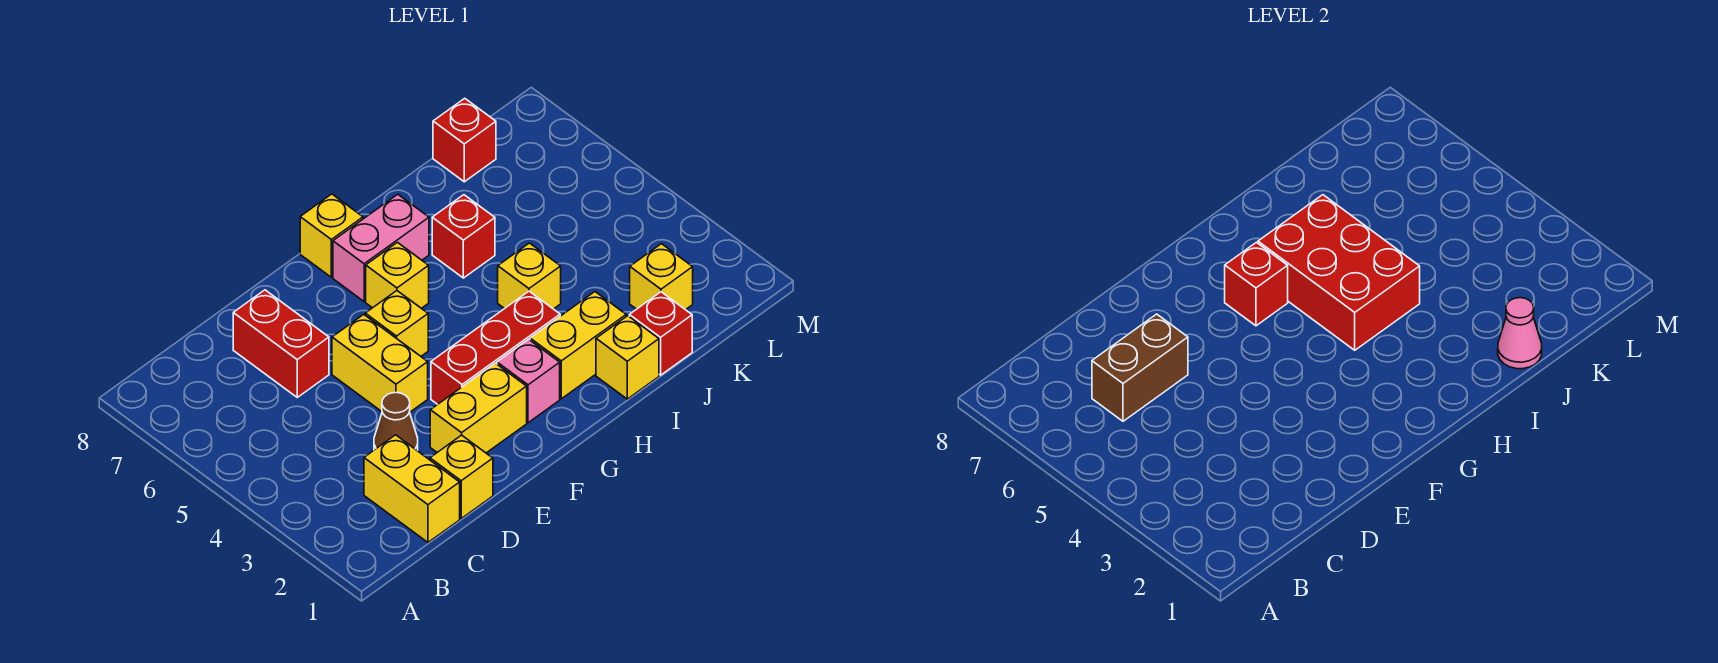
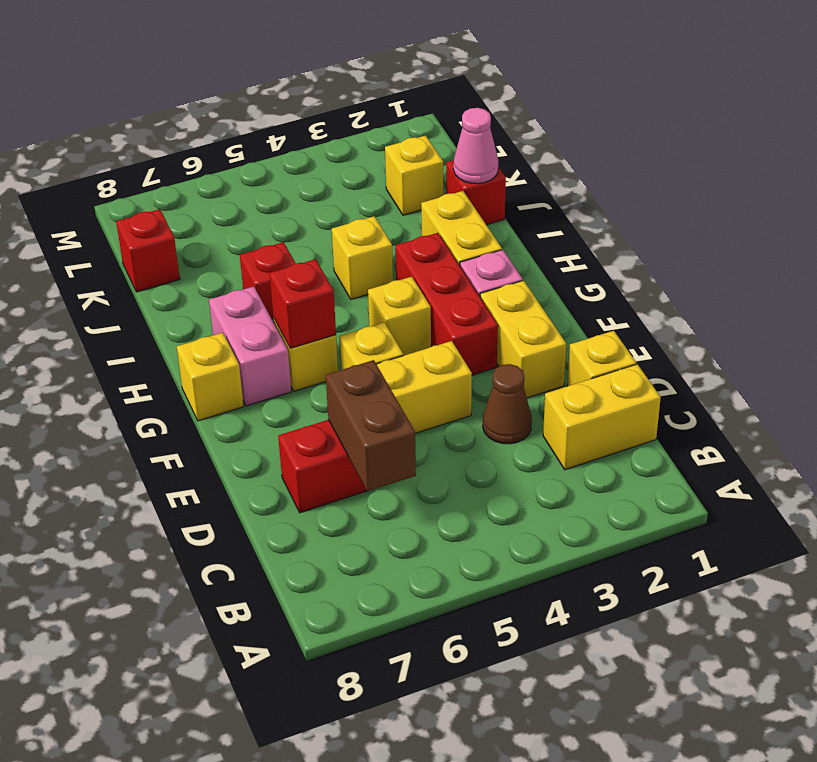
red brick H4:I6 level 2 -> none
yellow brick I1 level 1 -> yellow brick G4 level 1

